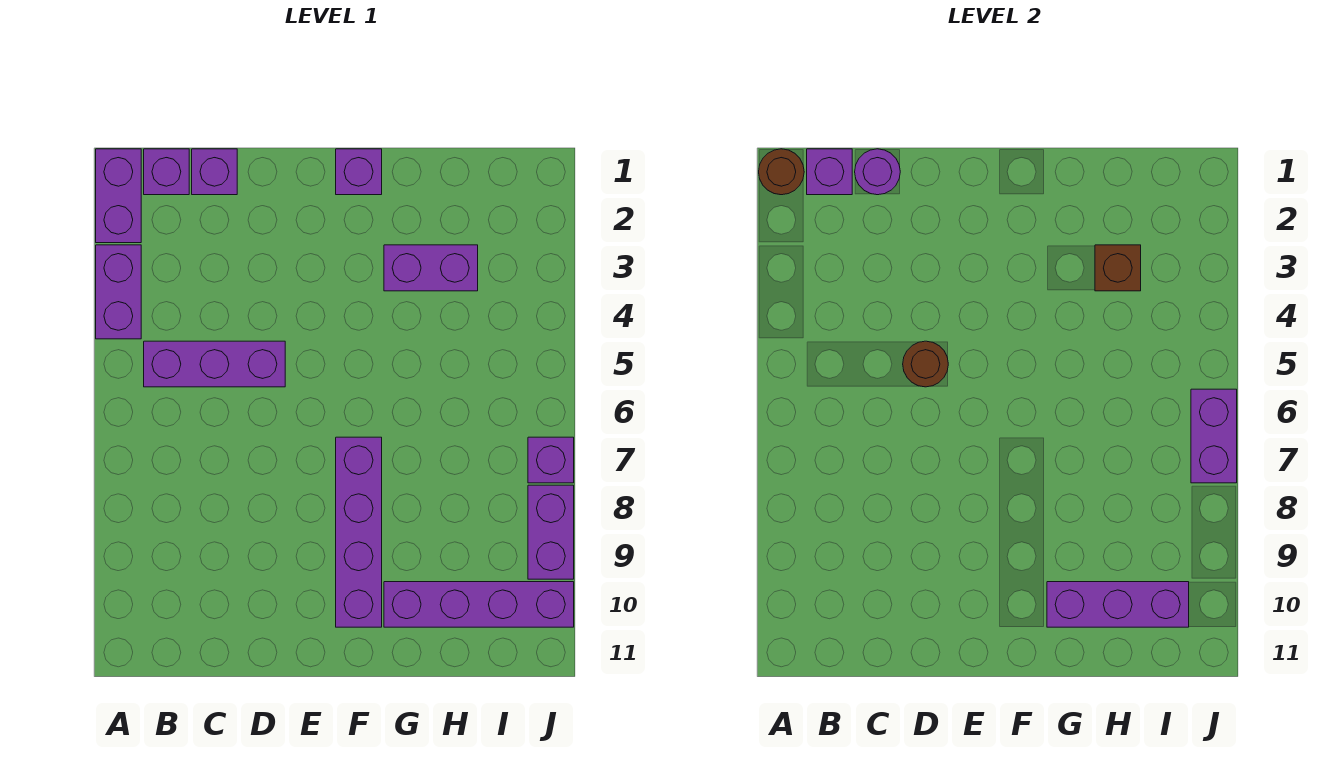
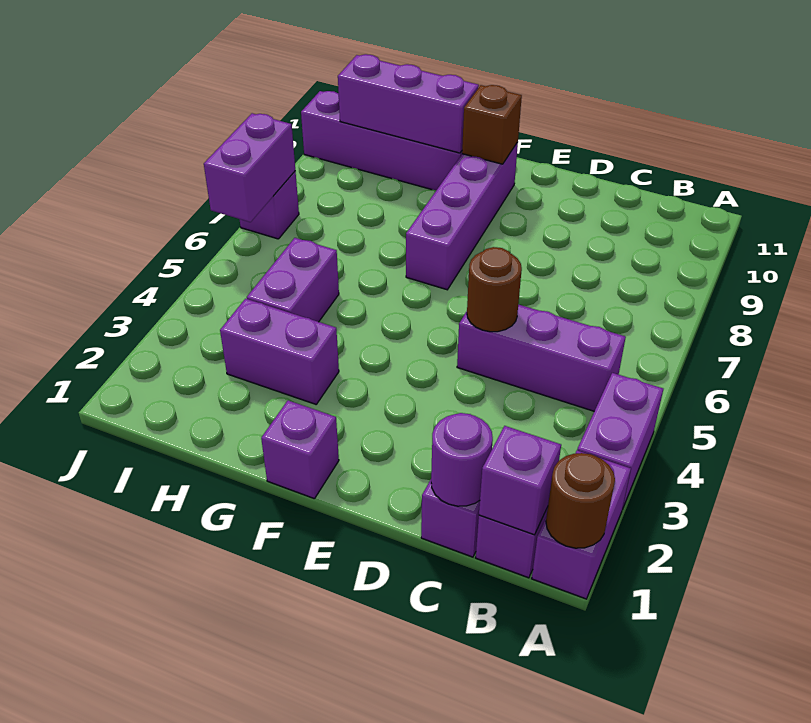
brown brick H3 level 2 -> brown brick F10 level 2
purple brick J8:J9 level 1 -> purple brick H4:H5 level 1

